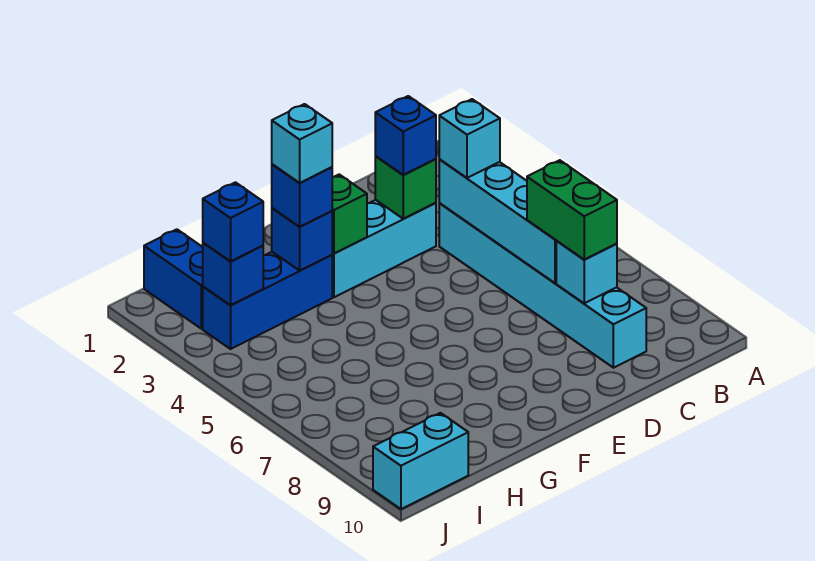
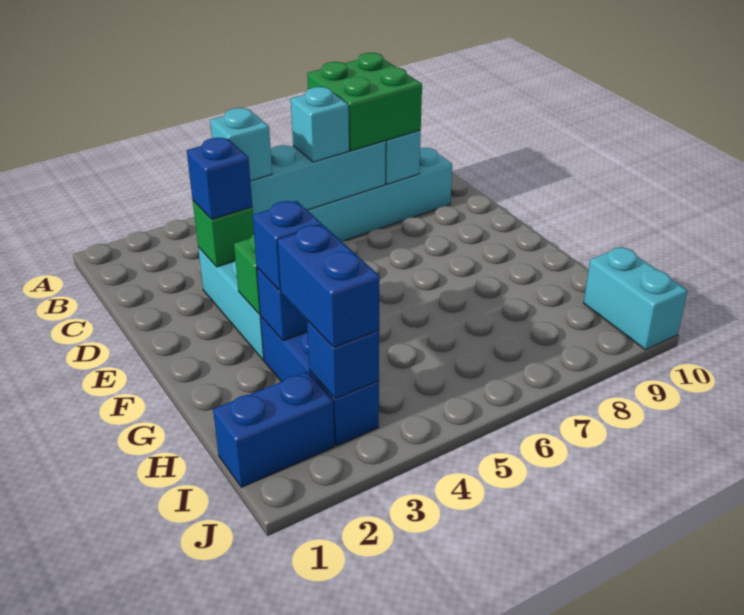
green brick C7:C8 level 3 -> green brick B7:C8 level 3
cyan brick G3 level 4 -> cyan brick C6 level 3
blue brick I3 level 3 -> blue brick H3:I3 level 3

